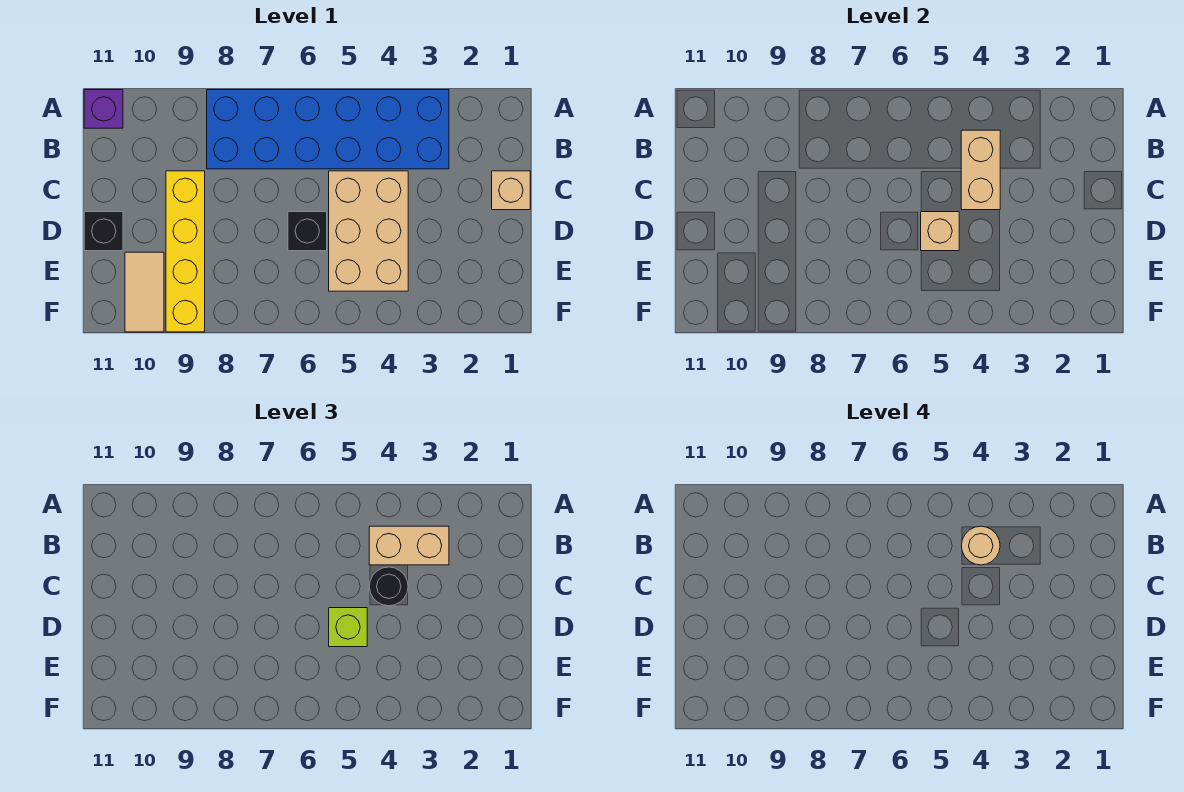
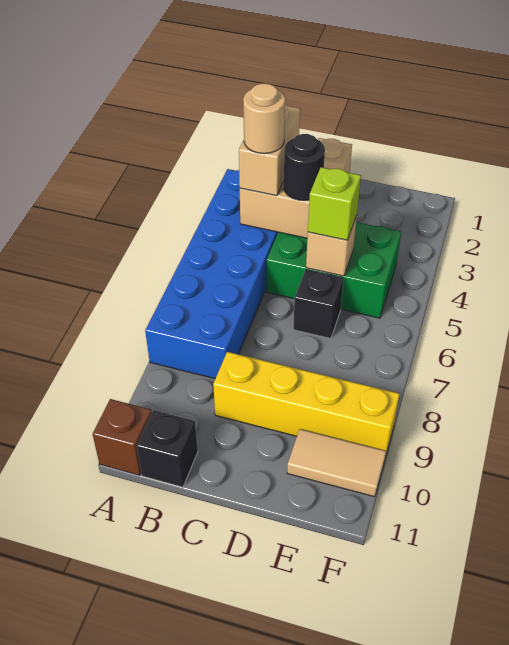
purple brick A11 level 1 -> brown brick A11 level 1
tan brick C4:E5 level 1 -> green brick C4:E5 level 1
black brick D11 level 1 -> black brick B11 level 1

